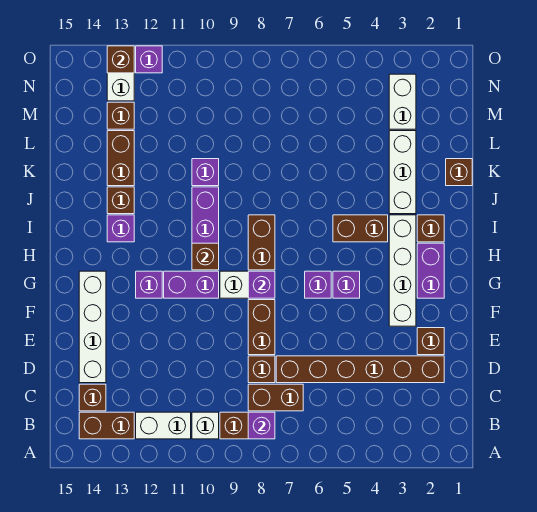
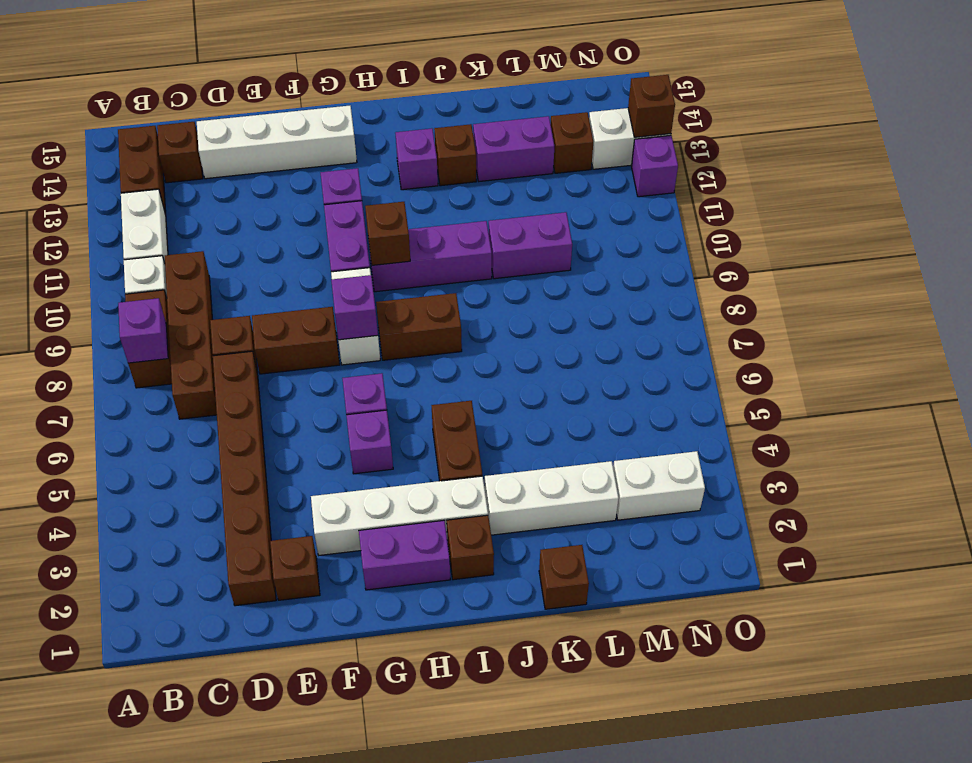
brown brick C7:C8 level 1 -> brown brick C7:C10 level 1
purple brick K10 level 1 -> purple brick K10:L10 level 1
brown brick K13:L13 level 1 -> purple brick K13:L13 level 1

